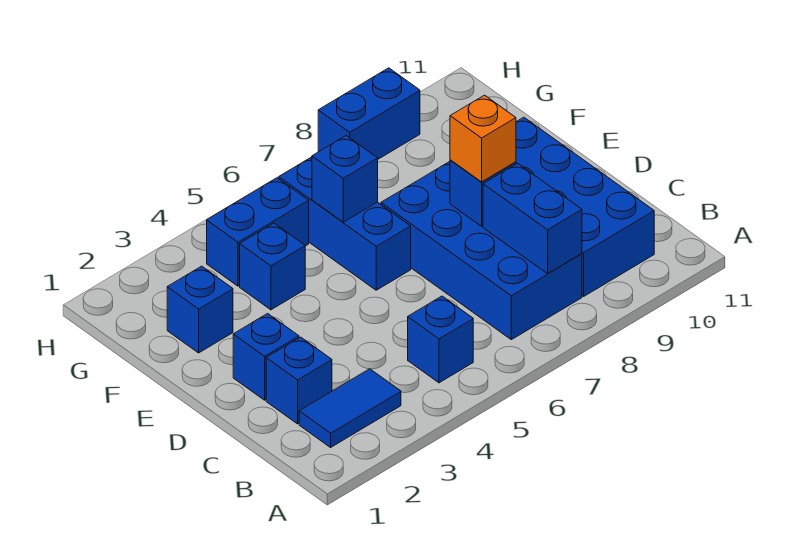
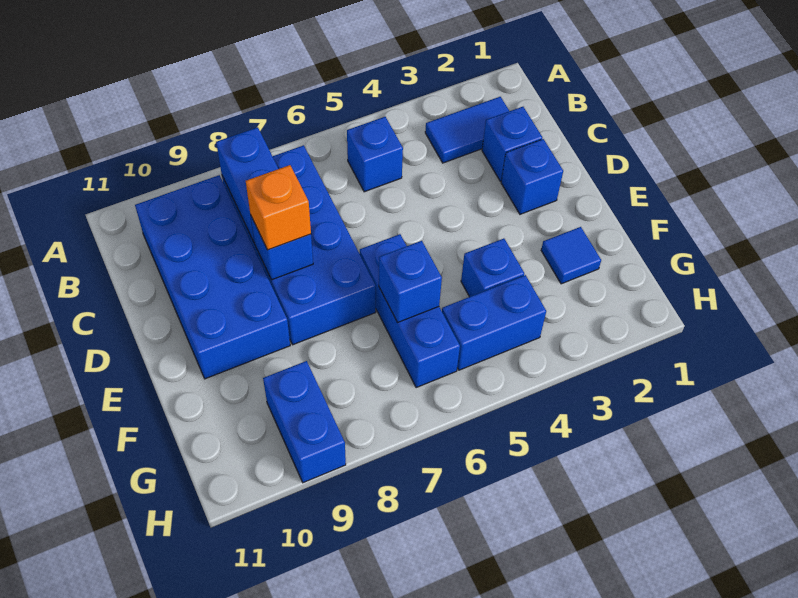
blue brick F2 level 1 -> blue tile F2 level 1
blue brick H8:H9 level 1 -> blue brick G9:H9 level 1

